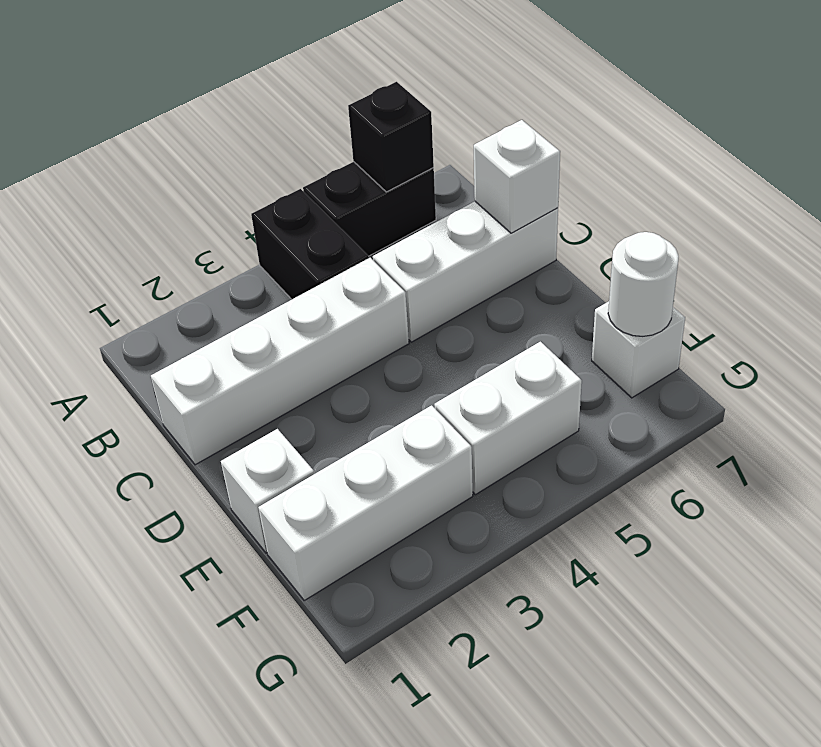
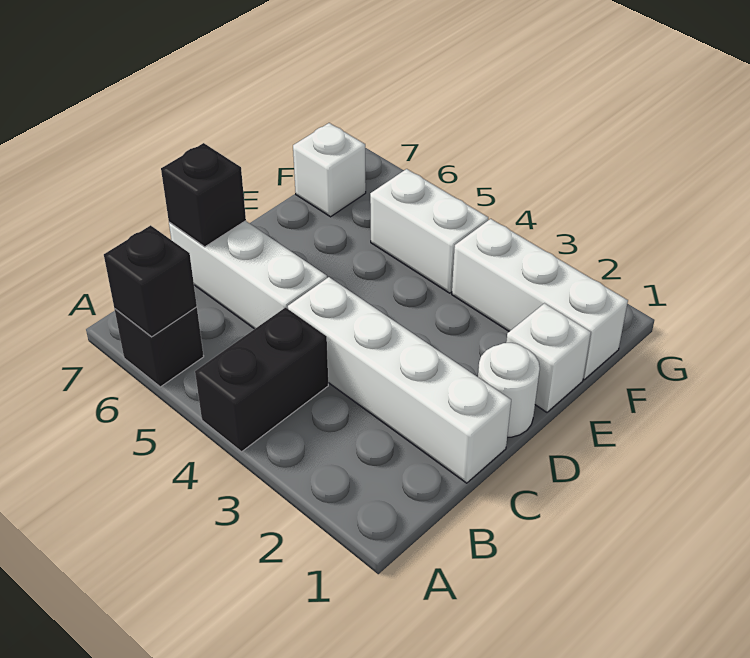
black brick A5:A6 level 1 -> black brick A6 level 1
white brick C7 level 2 -> black brick C7 level 2
white round brick F7 level 2 -> white round brick D1 level 1

